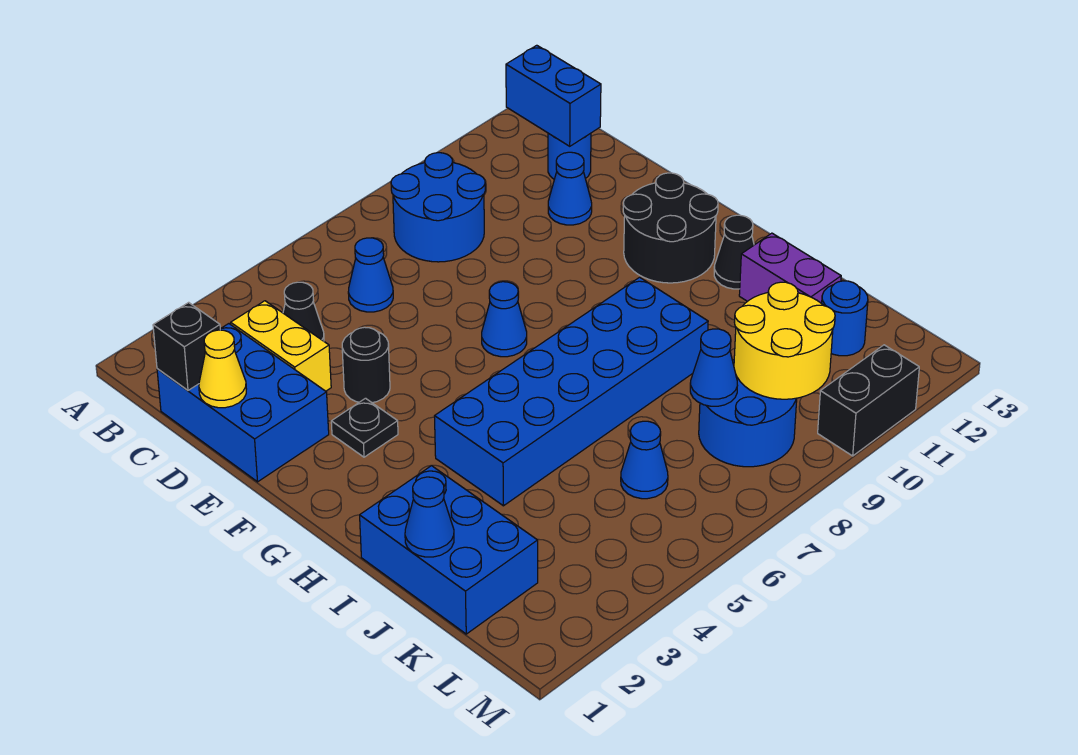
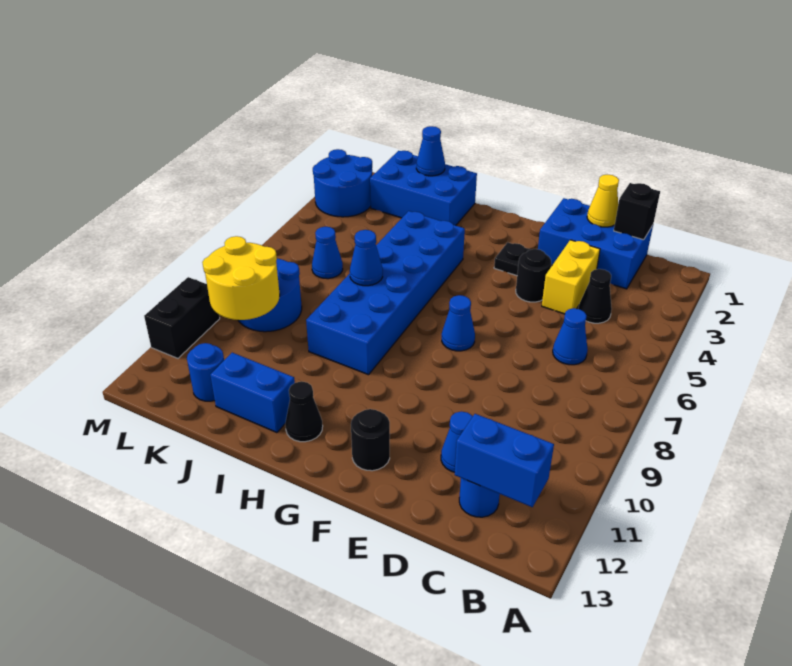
blue round brick B8:C9 level 1 -> blue round brick L2:M3 level 1
yellow brick C3:D3 level 1 -> yellow brick D3:D4 level 1
black round brick F11:G12 level 1 -> black round brick F12 level 1
purple brick I12:J12 level 1 -> blue brick I12:J12 level 1
blue cone K8 level 2 -> blue cone I7 level 2

